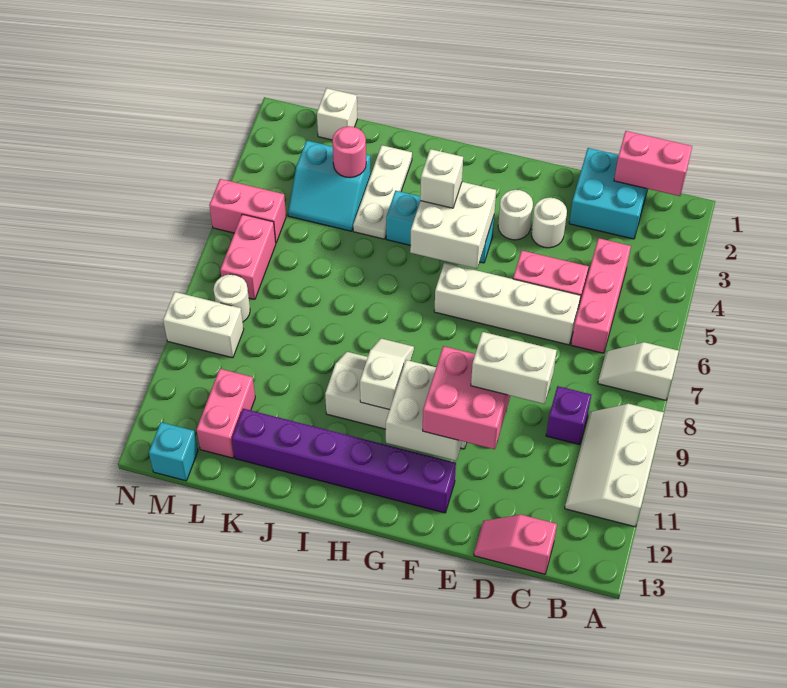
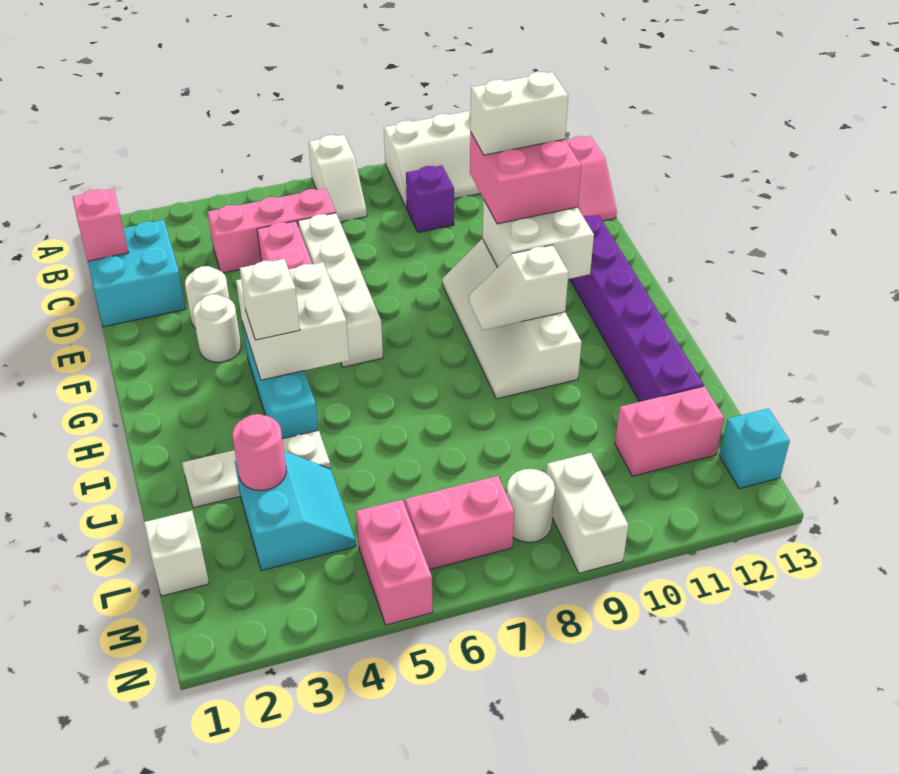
pink brick B1:C1 level 2 -> pink brick C1 level 2
white brick D10:E10 level 4 -> white brick E10:E11 level 4

